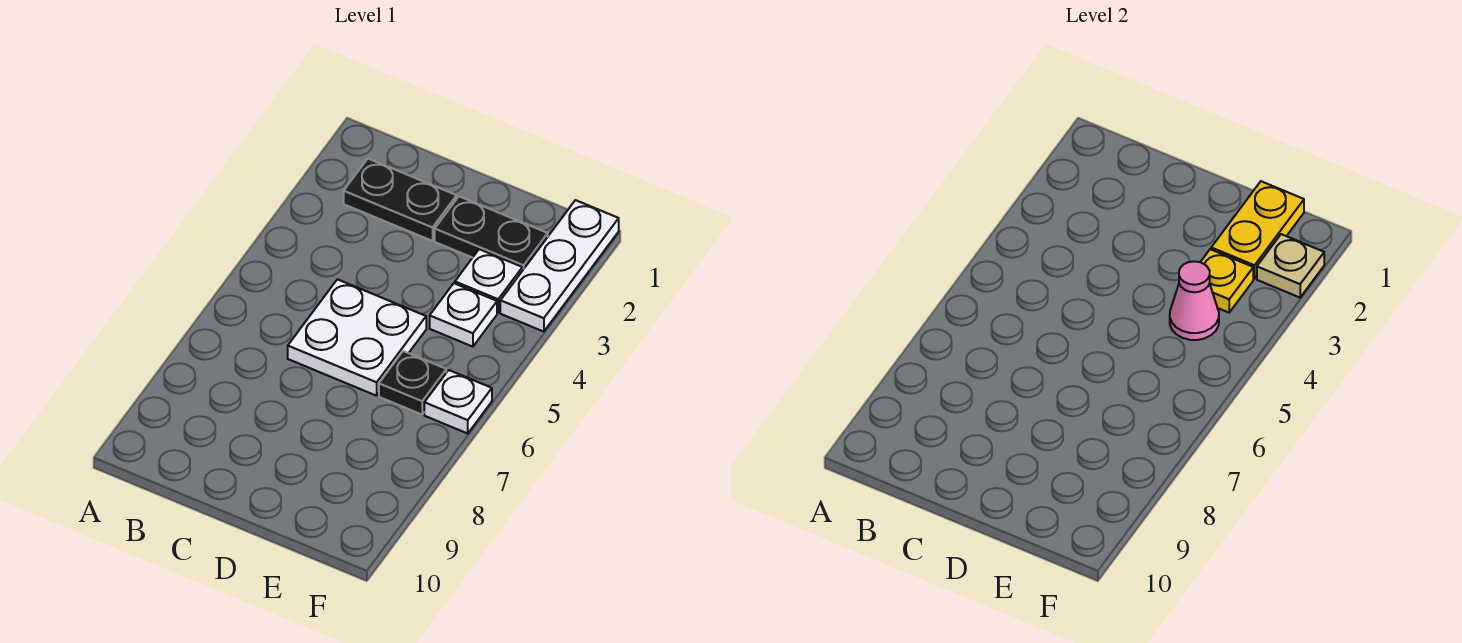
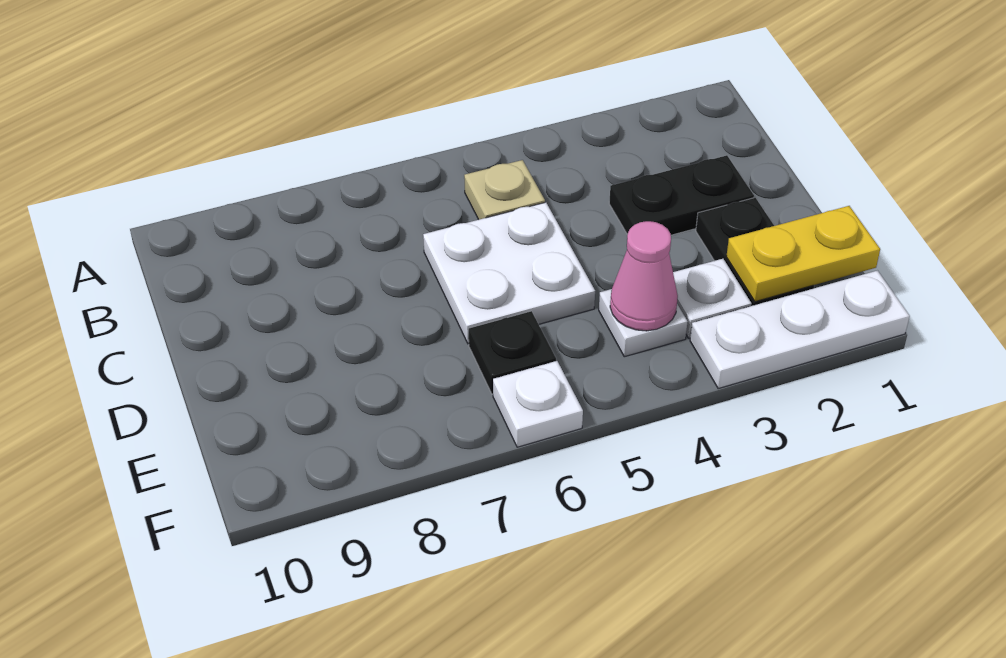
black plate B2:C2 level 1 -> black plate C2:C3 level 1
yellow plate E3 level 2 -> none
tan plate F2 level 2 -> tan plate B5 level 1

